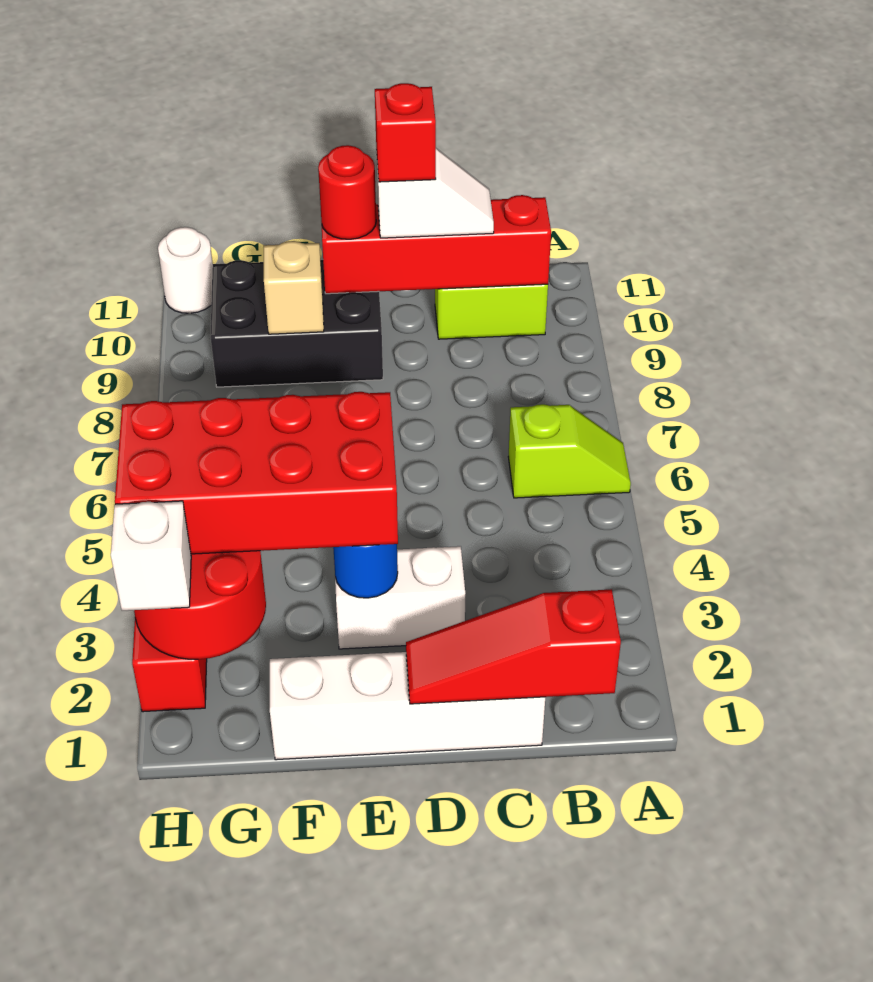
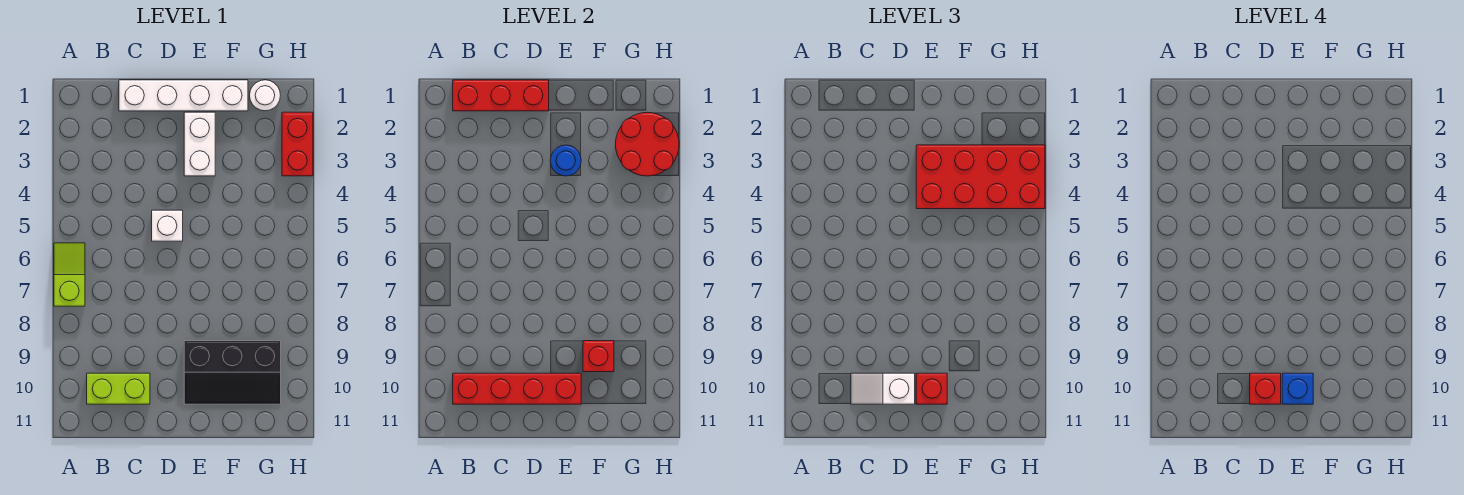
lime slope A6:B6 level 1 top B -> lime slope A6:A7 level 1 top 7
red slope B1:D1 level 2 top B -> red brick B1:D1 level 2
white brick D3:E3 level 1 -> white brick E2:E3 level 1
black brick E9:G10 level 1 -> black slope E9:G10 level 1 top 9
red round brick E10 level 3 -> red brick E10 level 3
none -> blue brick E10 level 4
tan brick F9 level 2 -> red brick F9 level 2
white brick H2 level 3 -> white brick D5 level 1
white round brick H11 level 1 -> white round brick G1 level 1

